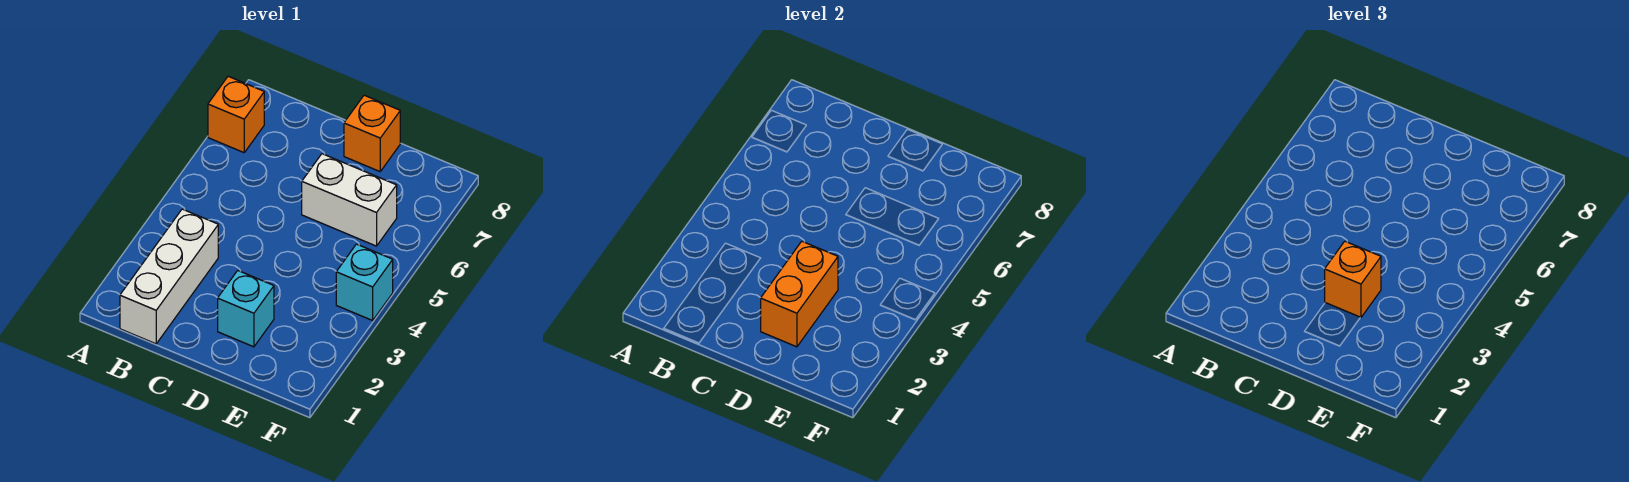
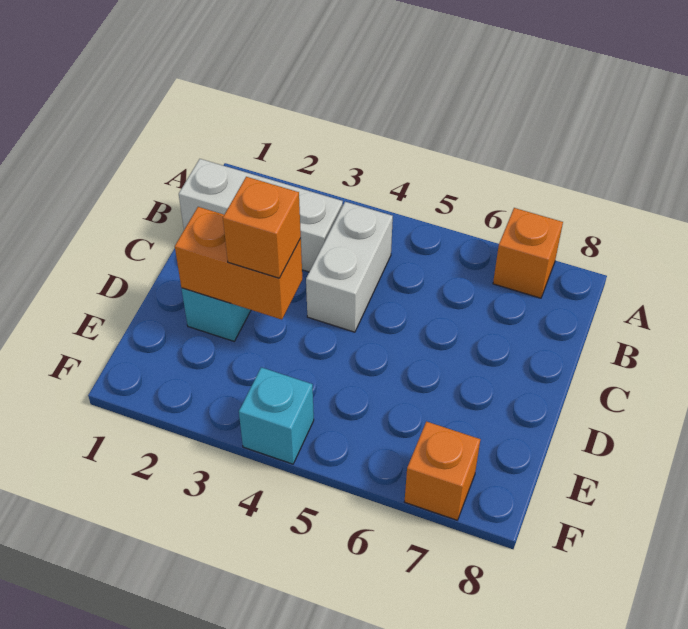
white brick D6:E6 level 1 -> white brick B4:C4 level 1
orange brick D8 level 1 -> orange brick F7 level 1

